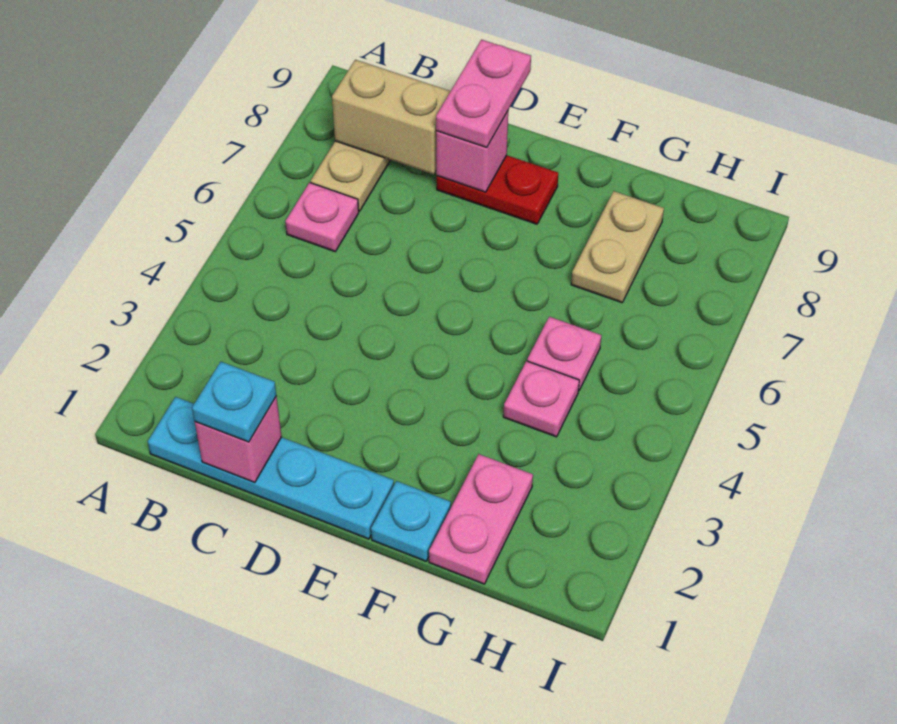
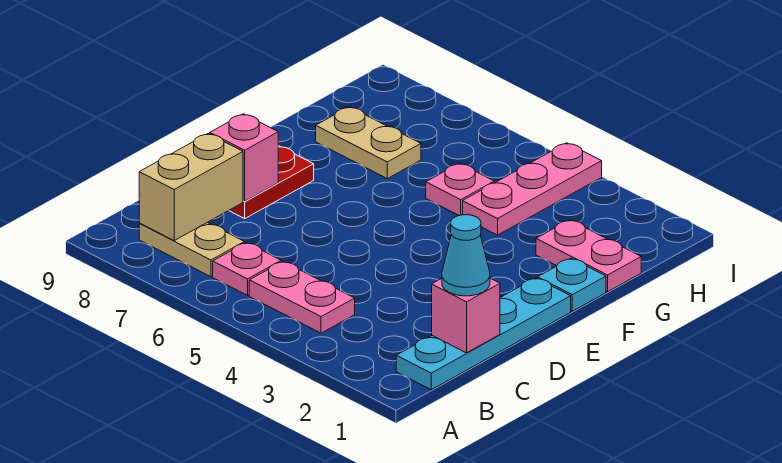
cyan plate C1 level 3 -> cyan cone C1 level 3
pink plate D8:D9 level 3 -> pink plate B4:B5 level 1
pink plate G4 level 1 -> pink plate G4:I4 level 1

